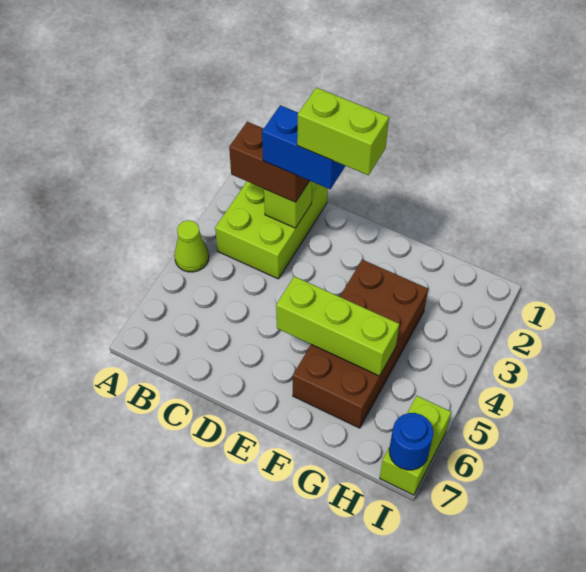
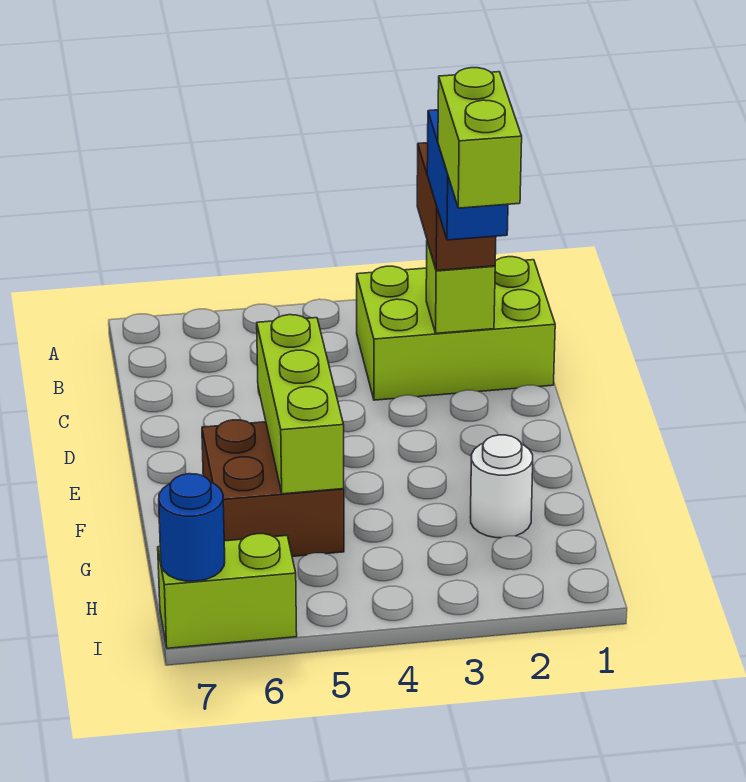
lime cone A4 level 1 -> none
brown brick F3:G6 level 1 -> brown brick F5:G6 level 1
none -> white round brick G2 level 1

